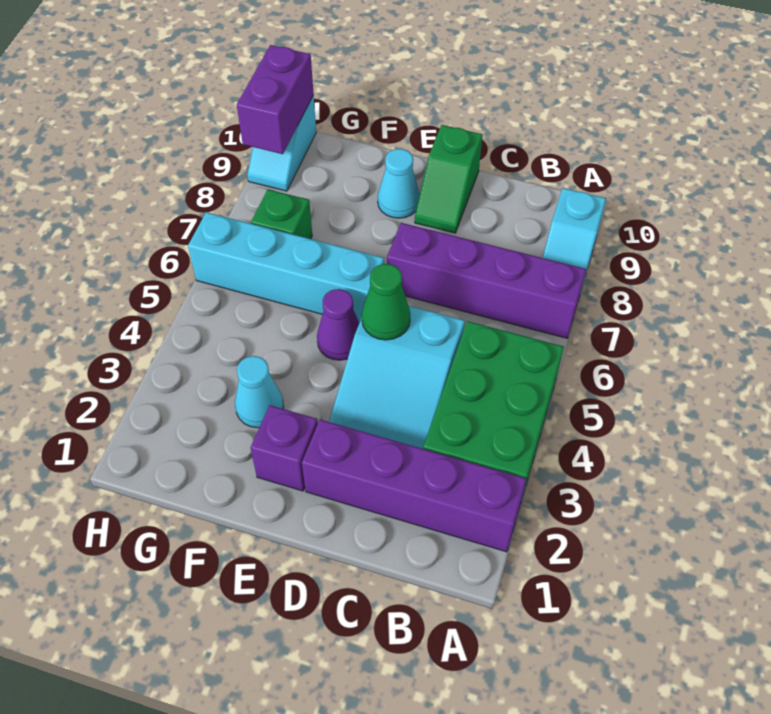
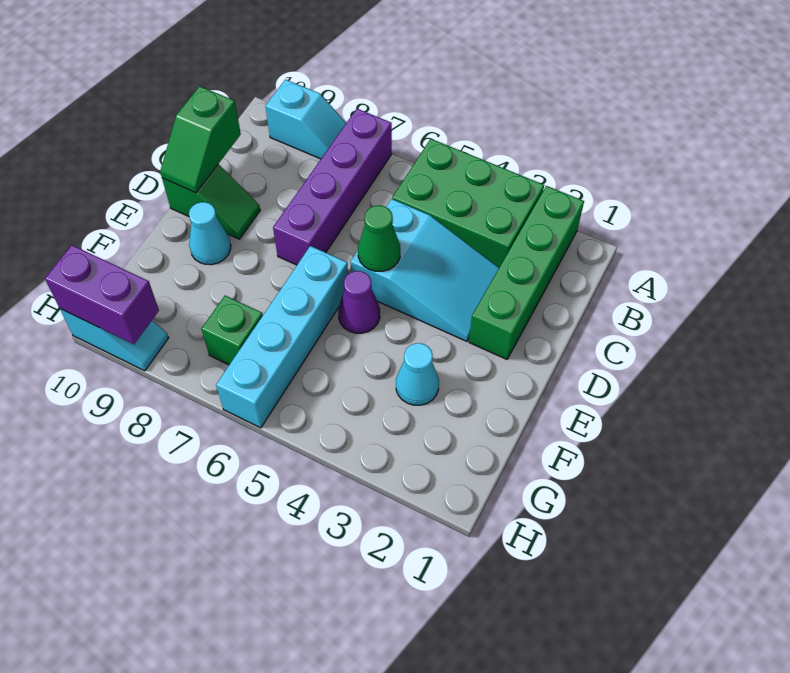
purple brick A2:D2 level 1 -> green brick A2:D2 level 1
none -> green slope C10:D10 level 2 top C
purple brick E2 level 1 -> none

